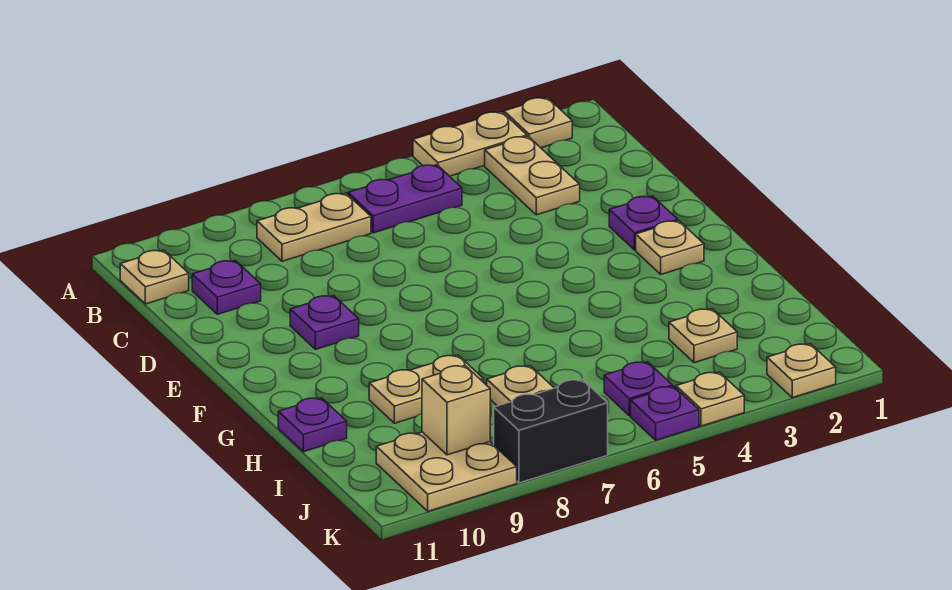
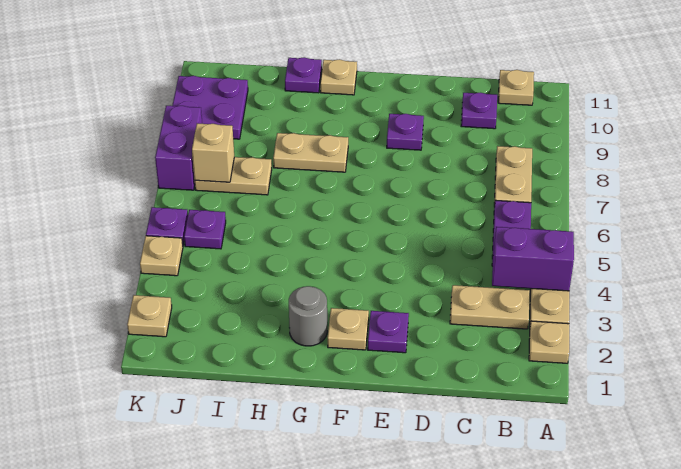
none -> purple brick A4:B4 level 2
none -> grey round brick G2 level 1
tan plate H8:H9 level 1 -> tan plate G8:H8 level 1
tan plate I3 level 1 -> tan plate G11 level 1
tan plate J9:K10 level 1 -> purple plate J9:K10 level 1
tan brick J9 level 2 -> tan brick J7 level 2
black brick K7:K8 level 1 -> purple brick K7:K8 level 1

